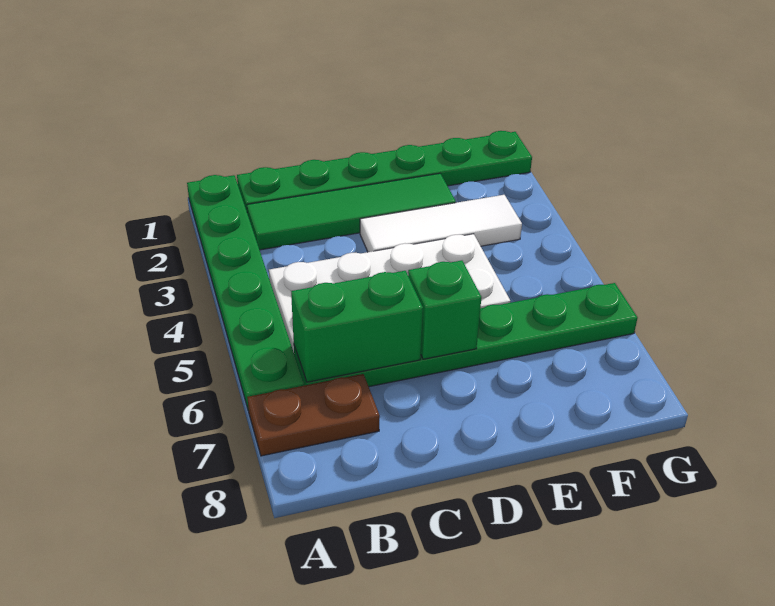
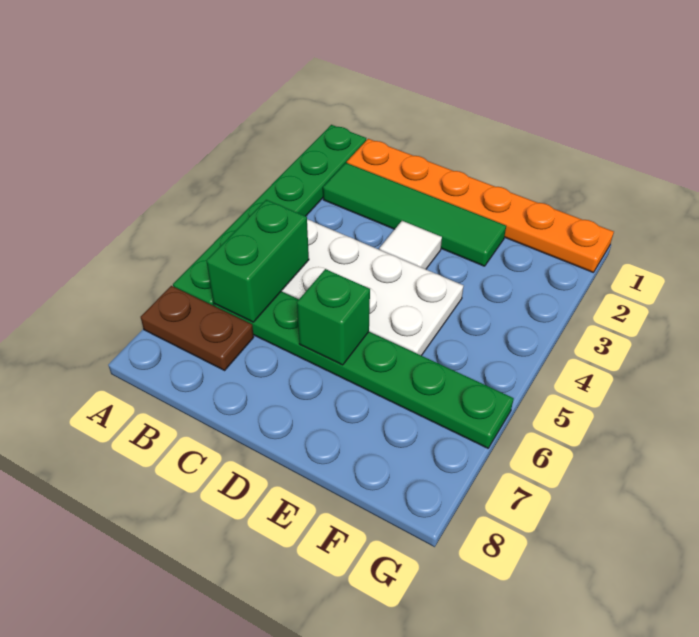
green plate B1:G1 level 1 -> orange plate B1:G1 level 1
green brick B6:C6 level 2 -> green brick B5:B6 level 2
white tile D3:F3 level 1 -> white tile D3 level 1

